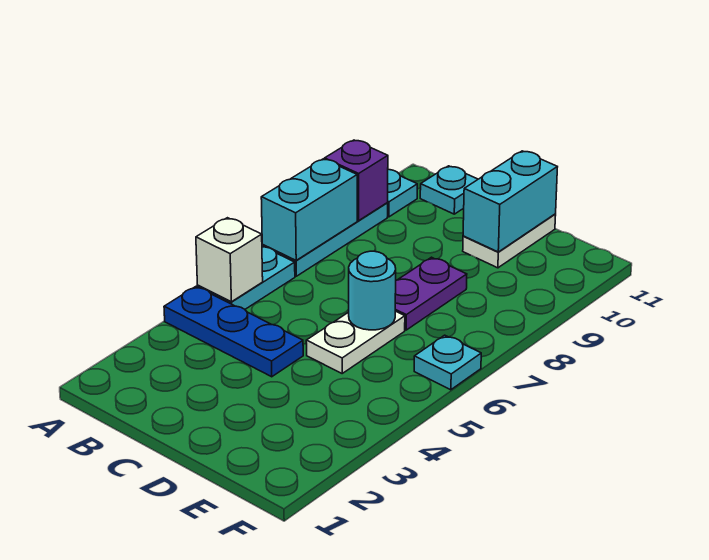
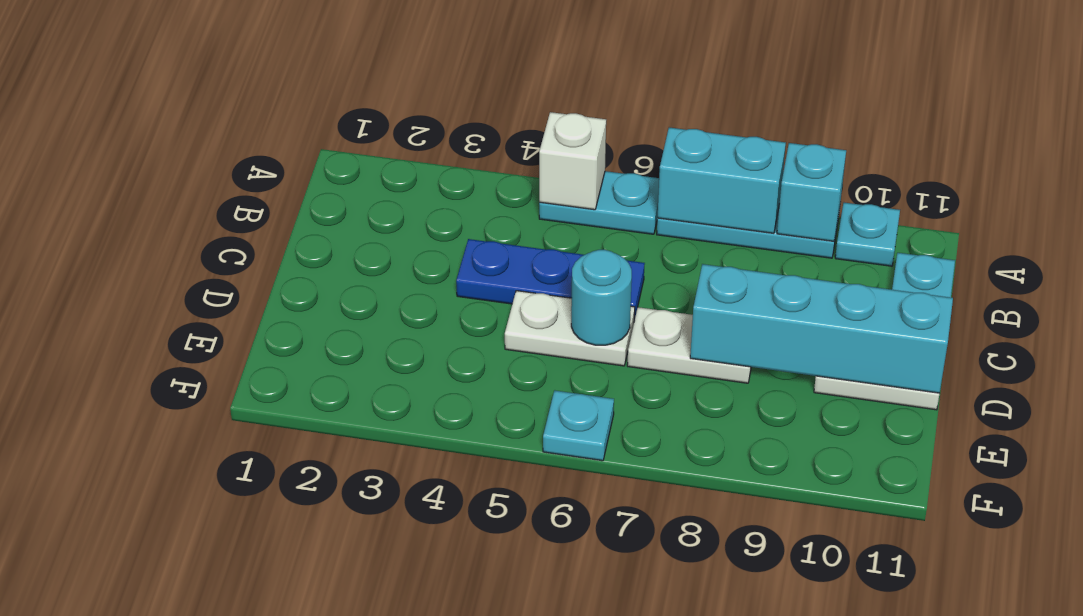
blue plate A4:C4 level 1 -> blue plate C4:C6 level 1
purple brick A9 level 2 -> cyan brick A9 level 2
purple plate D7:D8 level 1 -> white plate D7:D8 level 1
cyan brick D10:D11 level 2 -> cyan brick D8:D11 level 2

